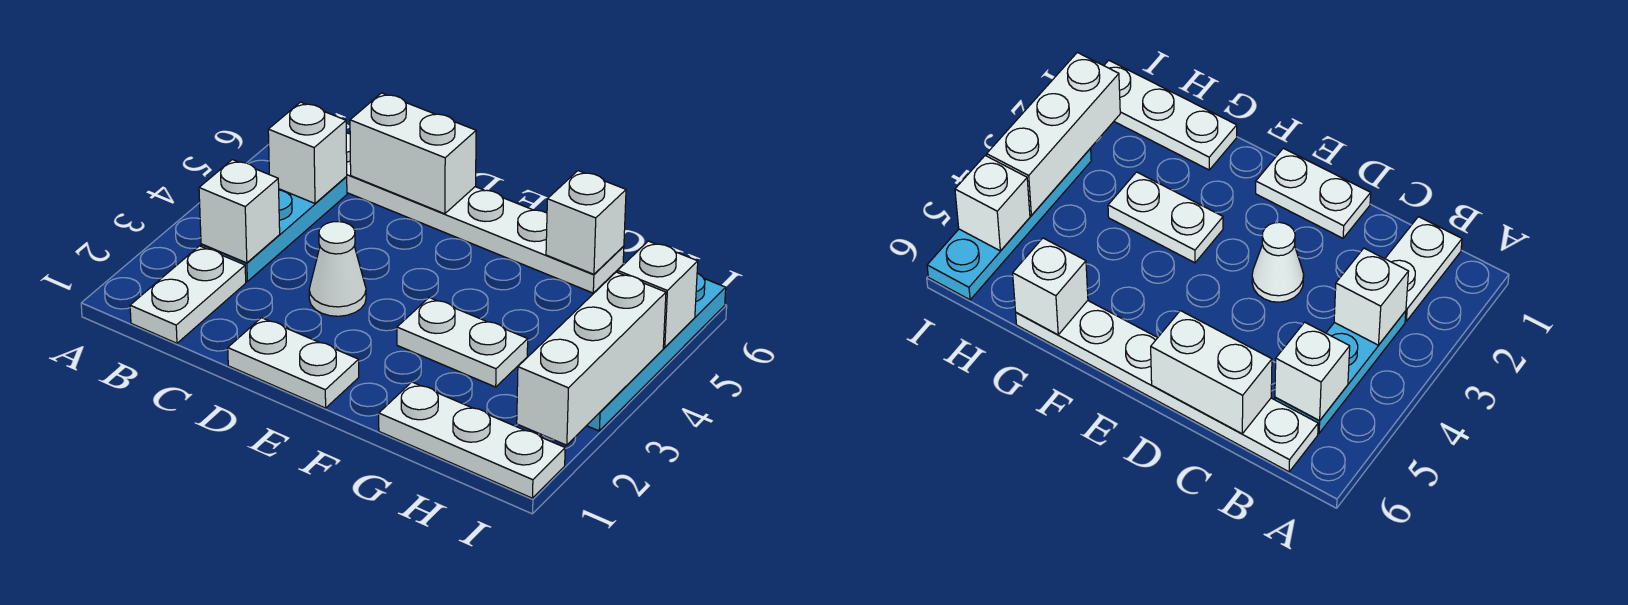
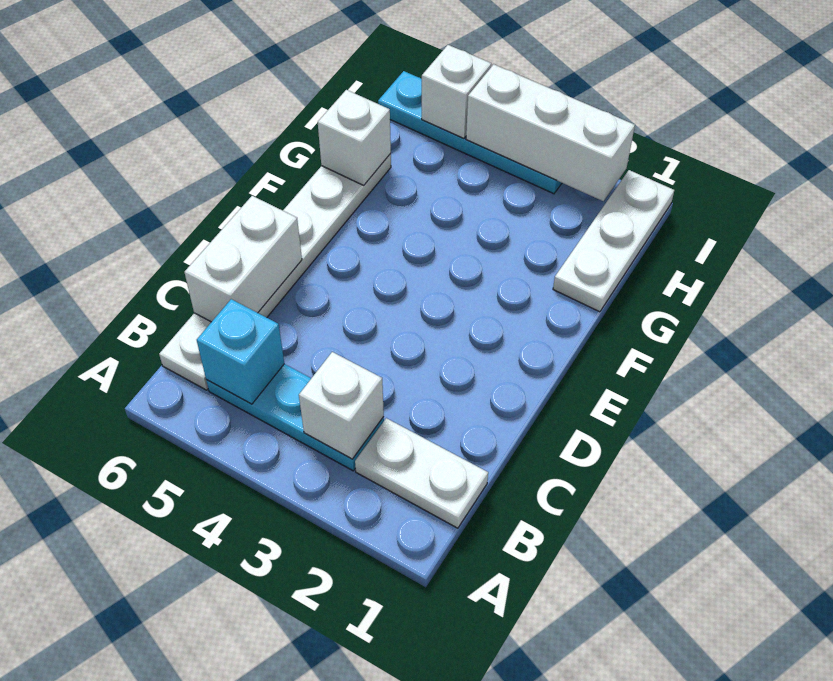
white brick B5 level 2 -> cyan brick B5 level 2
white plate D1:E1 level 1 -> none
white cone D3 level 1 -> none
white plate F3:G3 level 1 -> none

